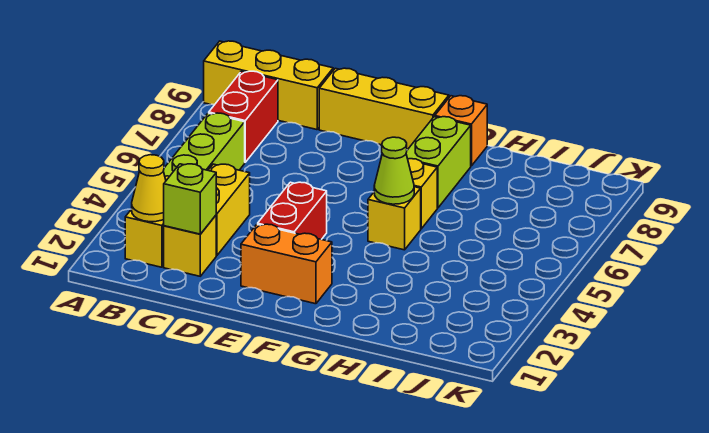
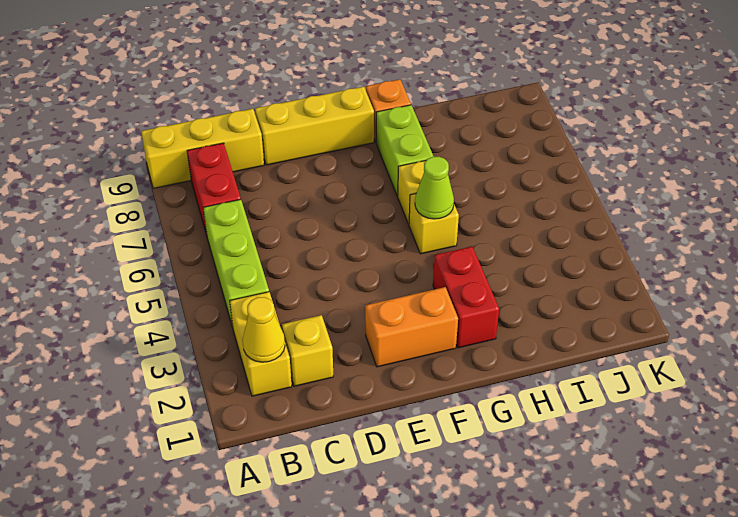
lime brick C2 level 2 -> none
yellow brick C3:C4 level 1 -> none
red brick E3:E4 level 1 -> red brick G2:G3 level 1

